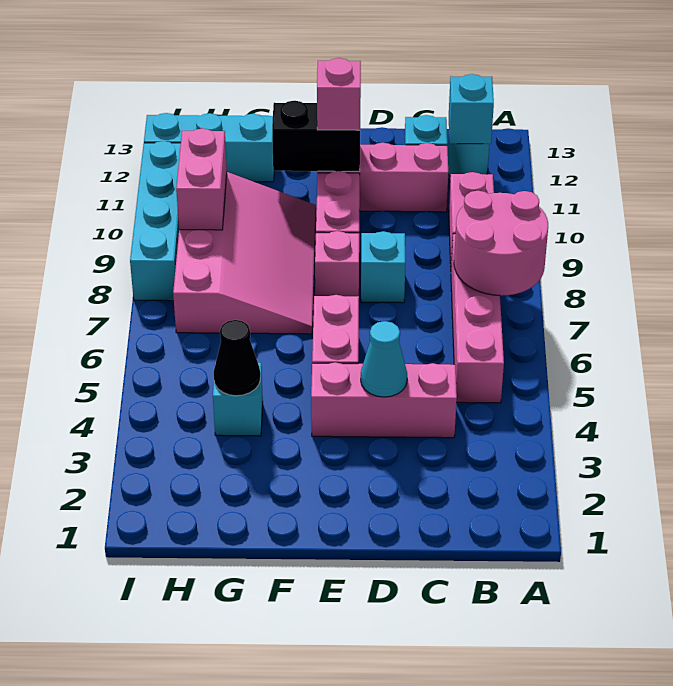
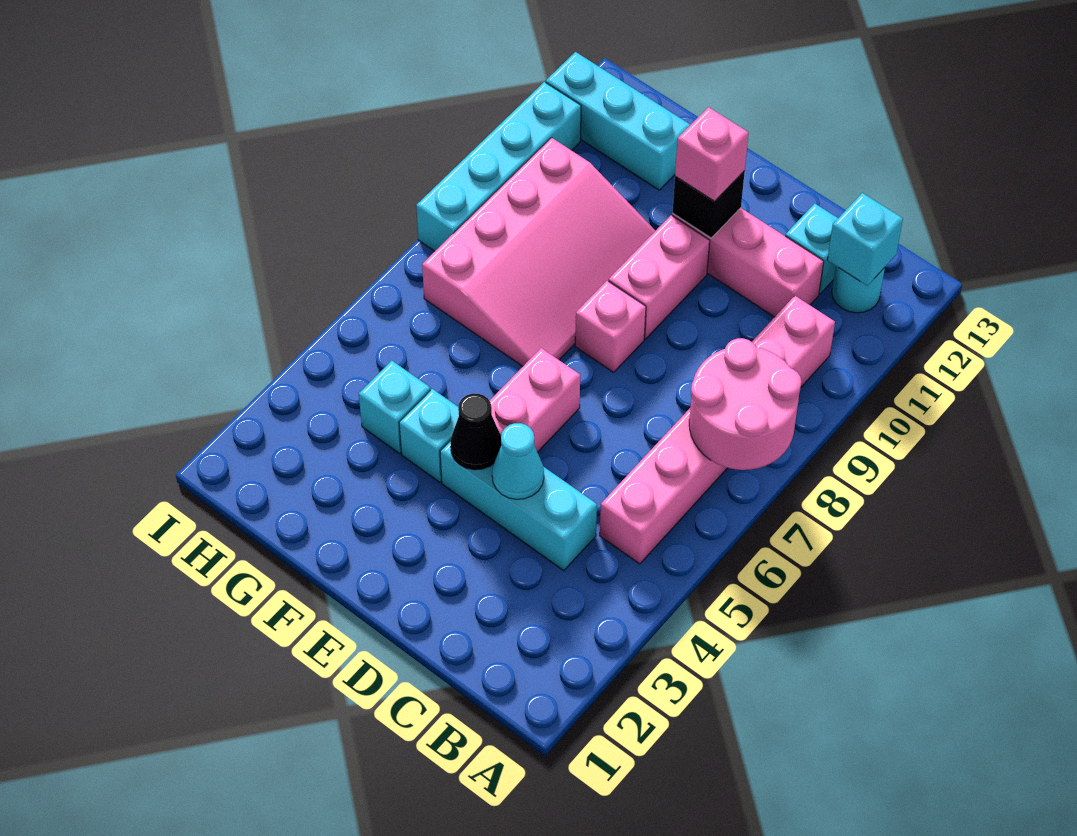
pink brick C4:E4 level 1 -> cyan brick C4:E4 level 1
cyan brick D8 level 1 -> cyan brick F4 level 1
black brick E11:F11 level 2 -> black brick E11 level 2
black cone G4 level 2 -> black cone E4 level 2
pink brick H9:H10 level 2 -> none

